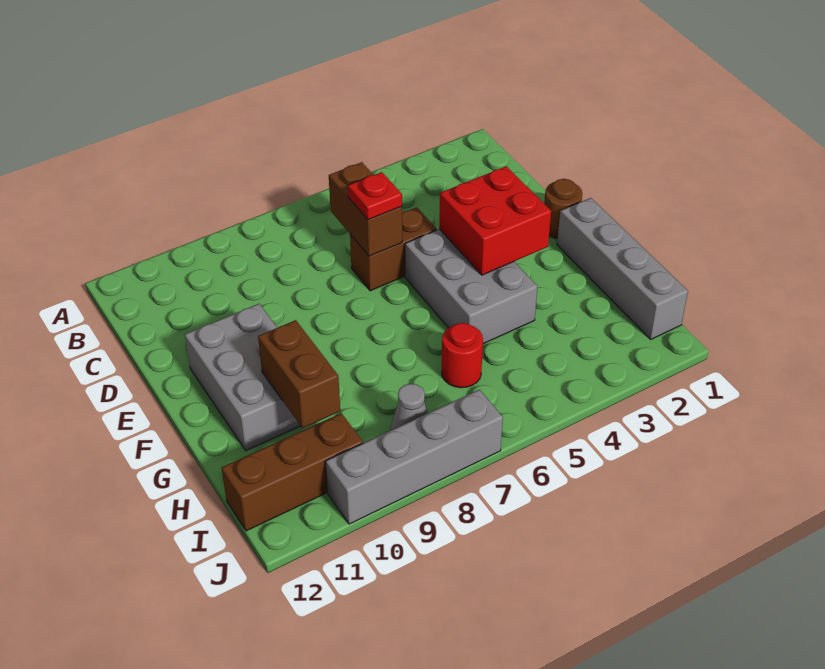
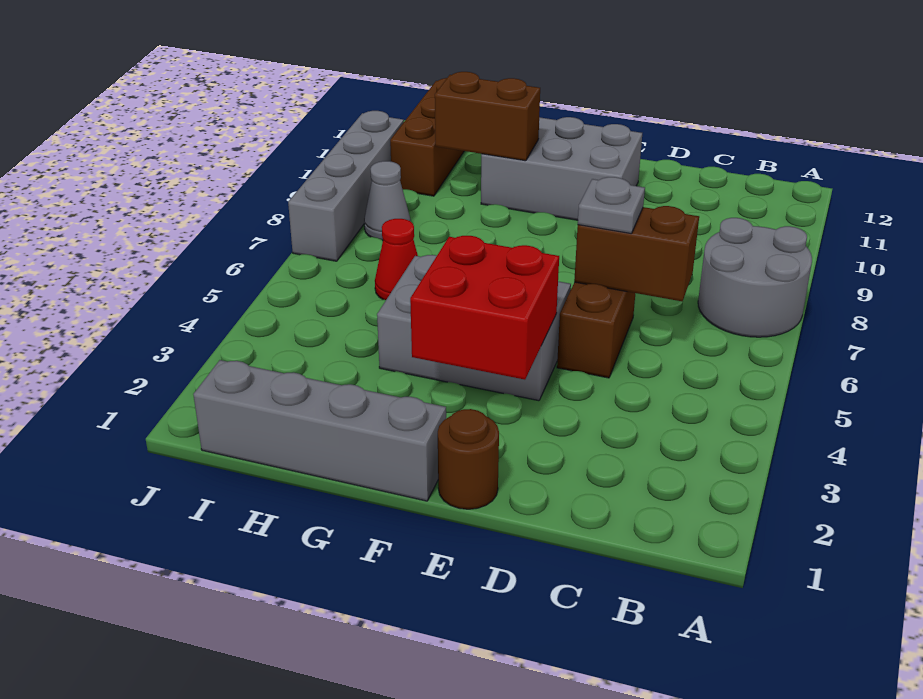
none -> grey round brick A7:B8 level 1
red plate D6 level 3 -> grey plate D6 level 3
red round brick H6 level 1 -> red cone H6 level 1

